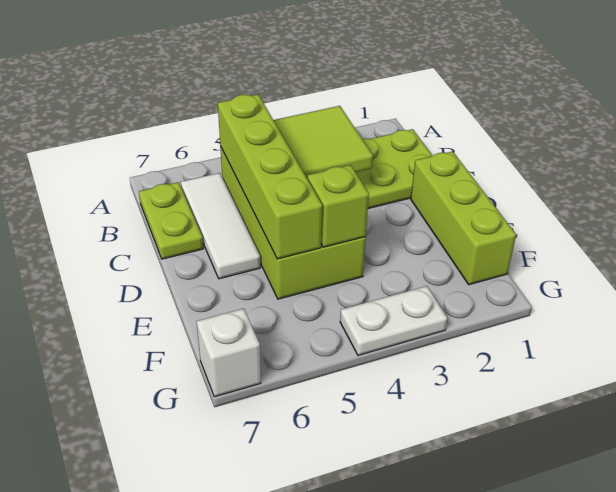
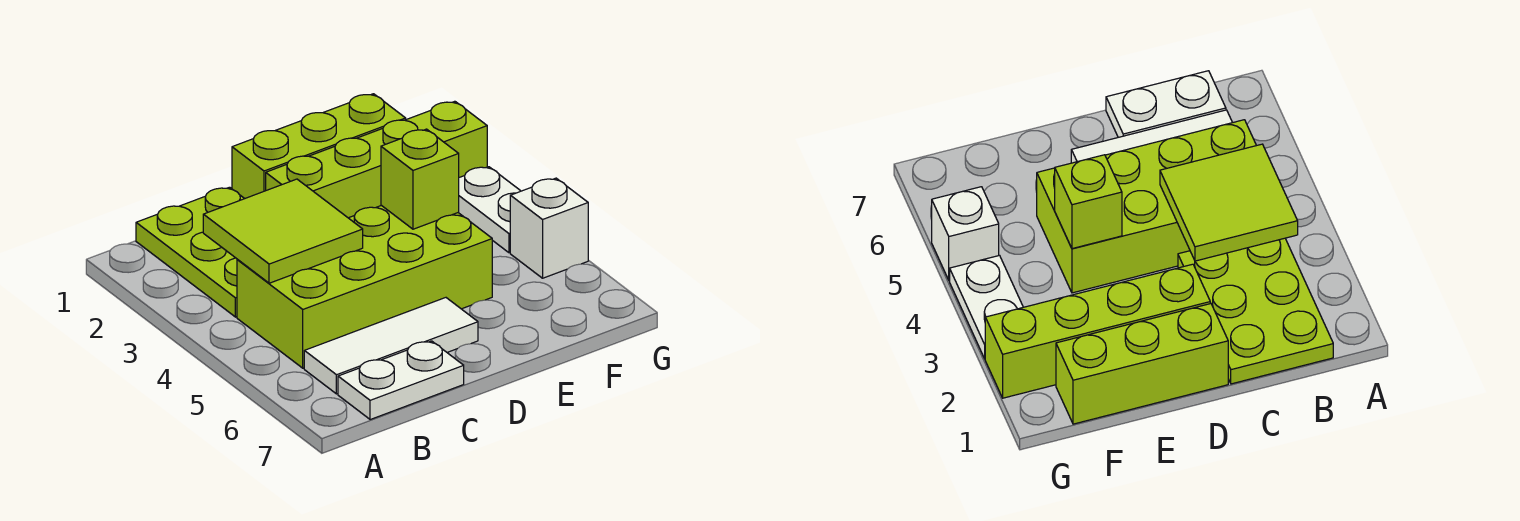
lime brick B5:E5 level 2 -> lime brick D2:G2 level 1
lime plate B7:C7 level 1 -> white plate B7:C7 level 1
white brick G7 level 1 -> white brick G5 level 1

